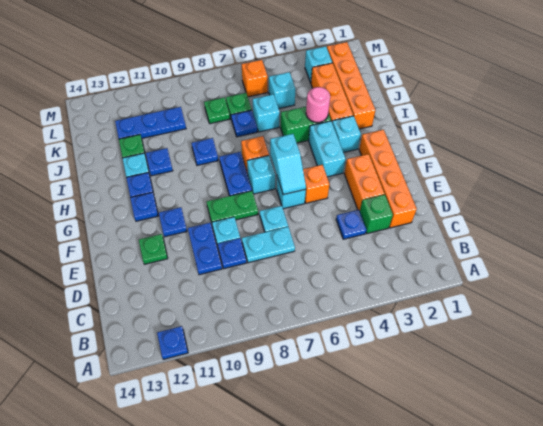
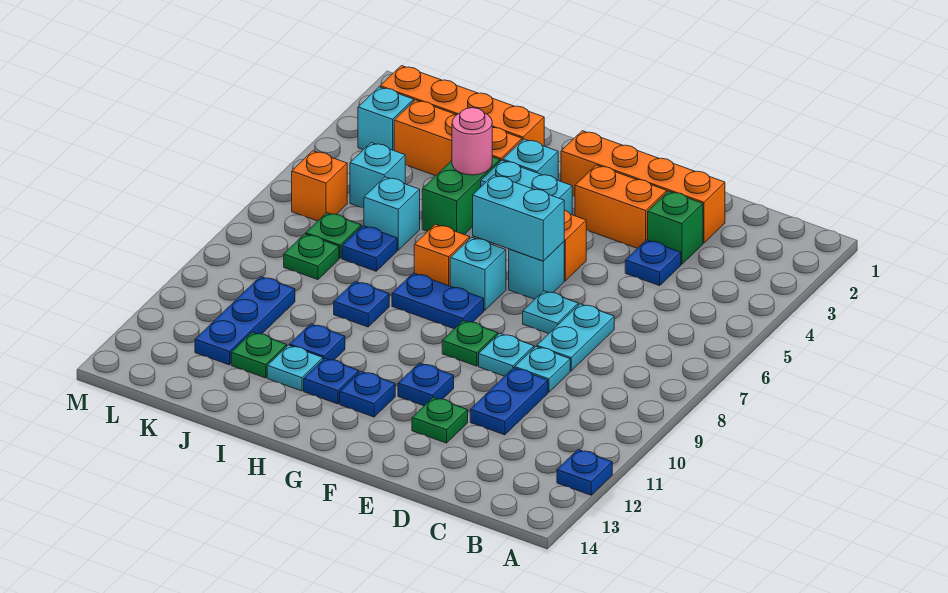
blue plate D9 level 1 -> cyan plate D9 level 1
blue plate D10:E10 level 1 -> blue plate D10:D11 level 1
cyan slope F6:G6 level 2 top G -> cyan brick F6:G6 level 2
green plate F8:F9 level 1 -> green plate F9 level 1

